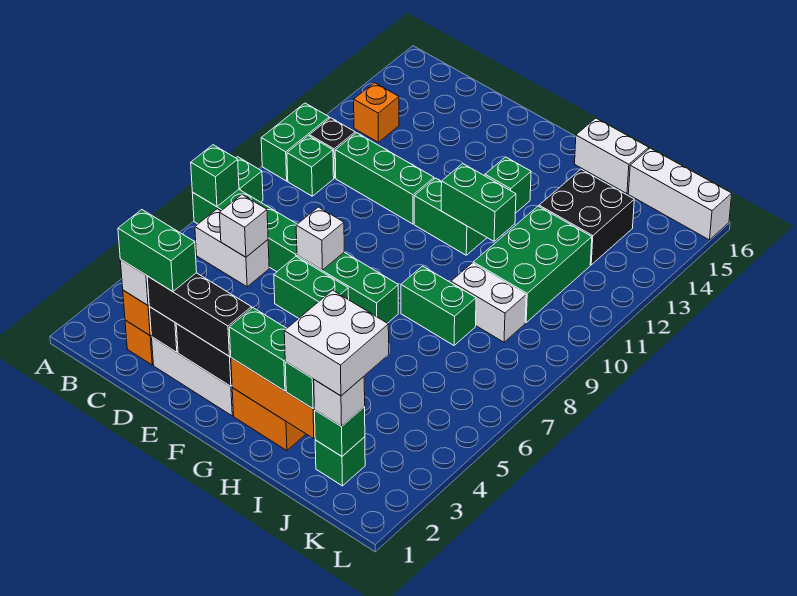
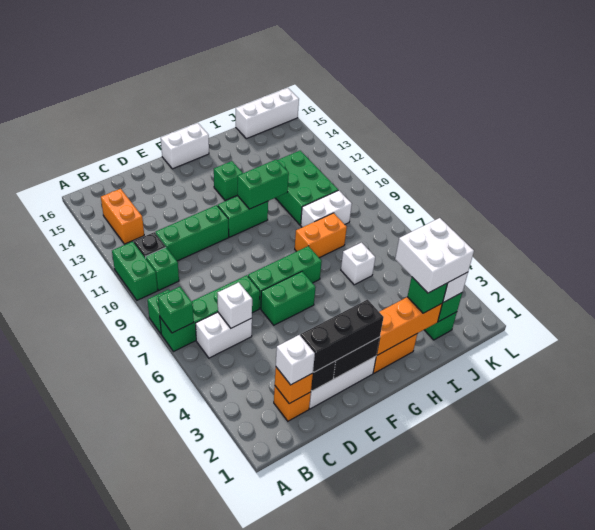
orange brick B13 level 1 -> orange brick B13:B14 level 1
green brick C2:D2 level 4 -> none
white brick E7 level 2 -> white brick I6 level 1
green brick G2:H2 level 3 -> none
green brick H8:I8 level 1 -> orange brick H8:I8 level 1
white brick H16:I16 level 1 -> white brick F16:G16 level 1
black brick I13:J14 level 1 -> none

